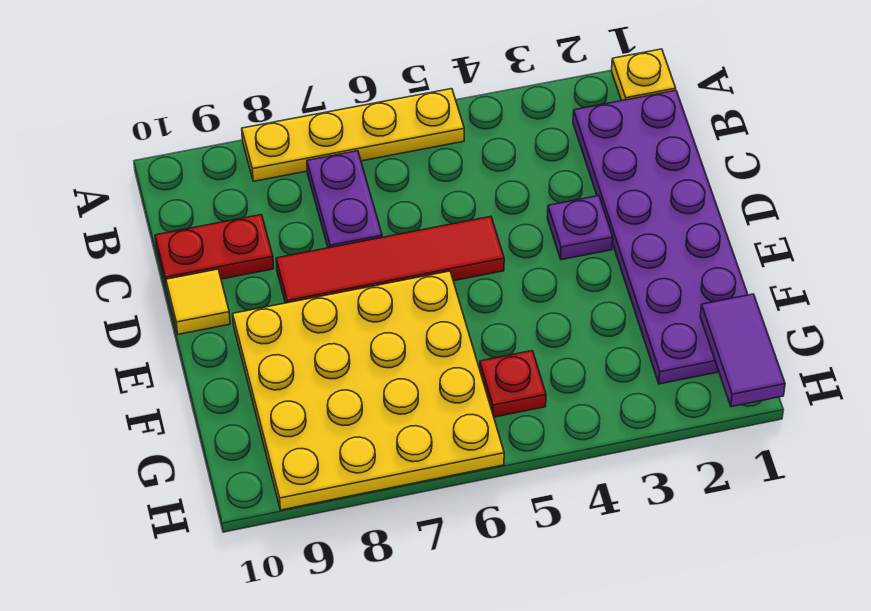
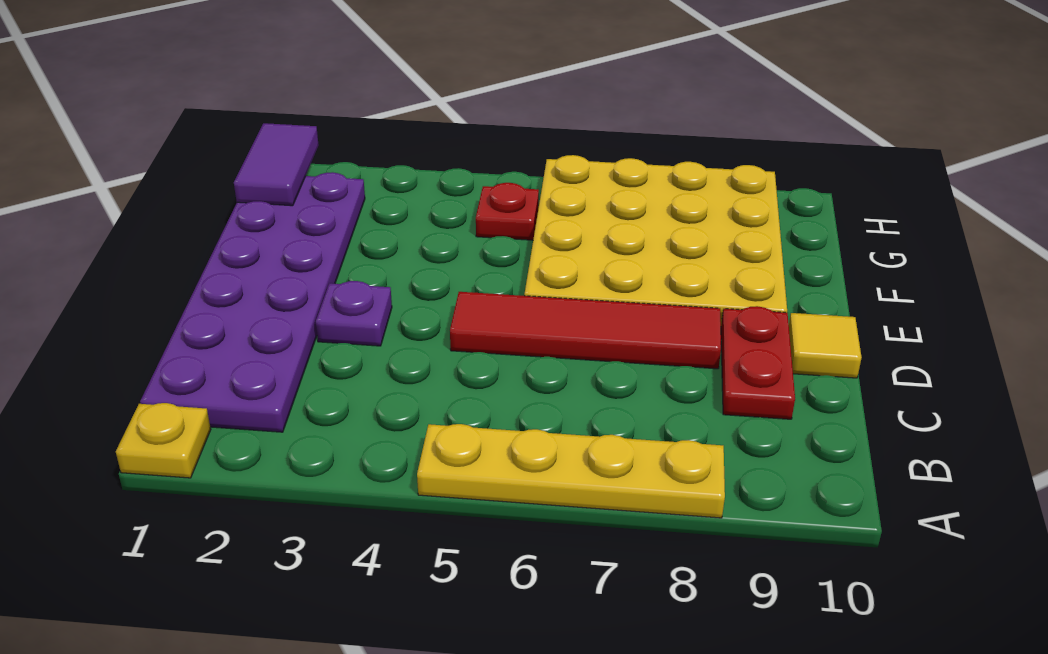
purple plate B7:C7 level 1 -> none
red plate C9:C10 level 1 -> red plate C9:D9 level 1

